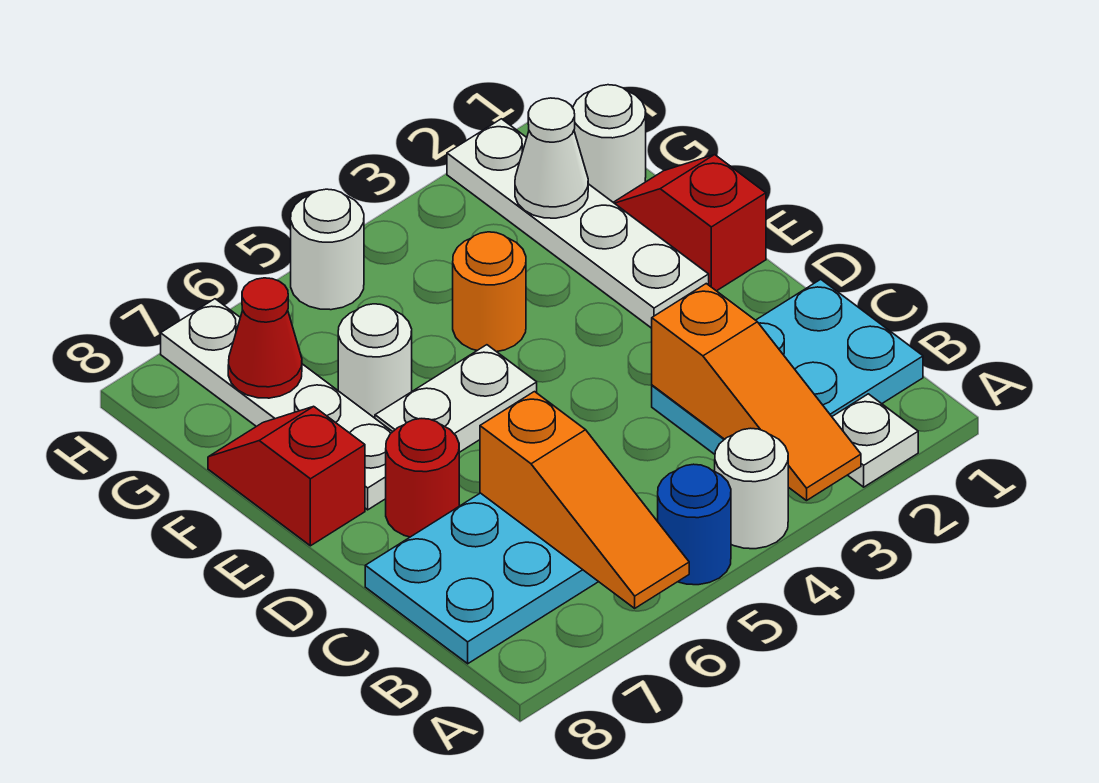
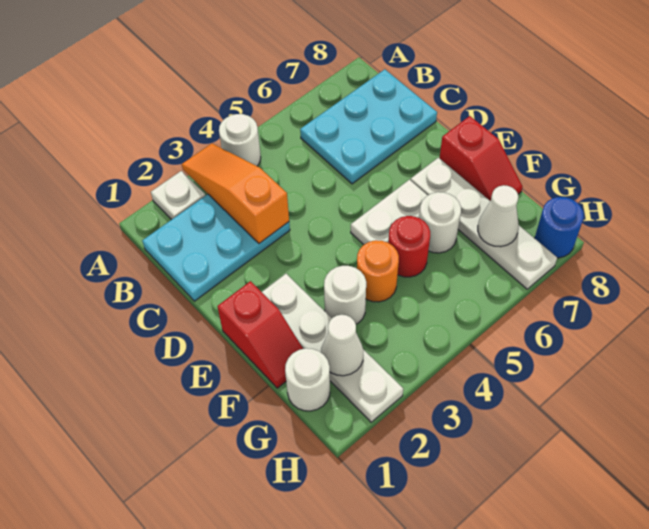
blue round brick A5 level 1 -> blue round brick H8 level 1
orange slope A6:C6 level 2 top C -> none
red round brick D7 level 1 -> red round brick F5 level 1
red cone G7 level 2 -> white cone G7 level 2
white round brick H5 level 1 -> white round brick F3 level 1

